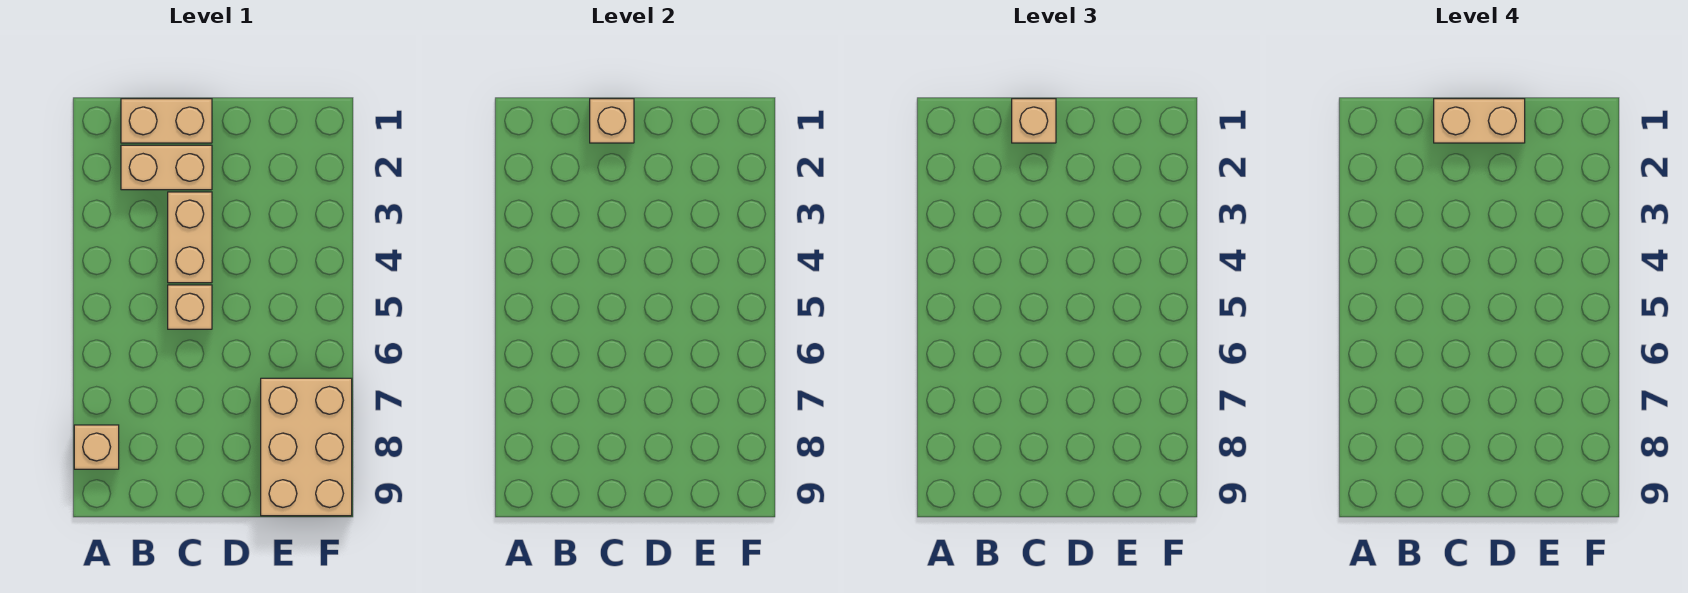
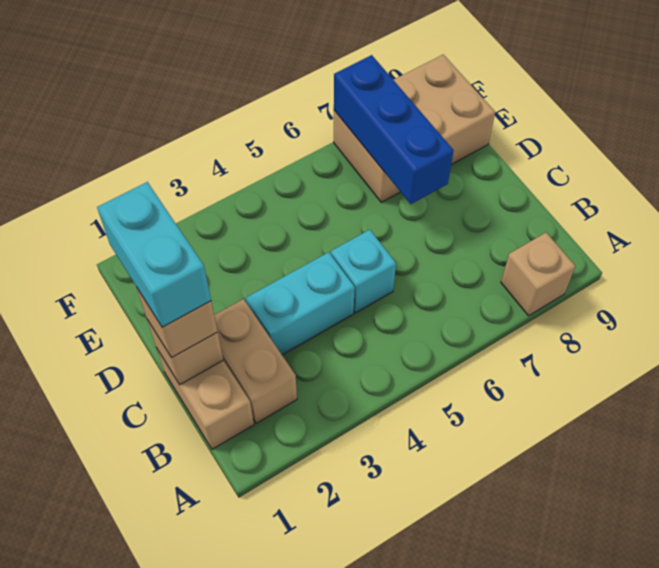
tan brick C1:D1 level 4 -> cyan brick C1:D1 level 4
tan brick C3:C4 level 1 -> cyan brick C3:C4 level 1
tan brick C5 level 1 -> cyan brick C5 level 1
none -> blue brick D7:F7 level 2

